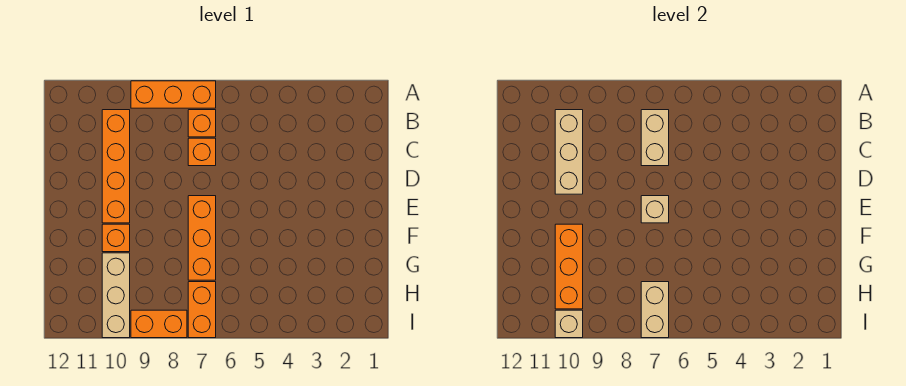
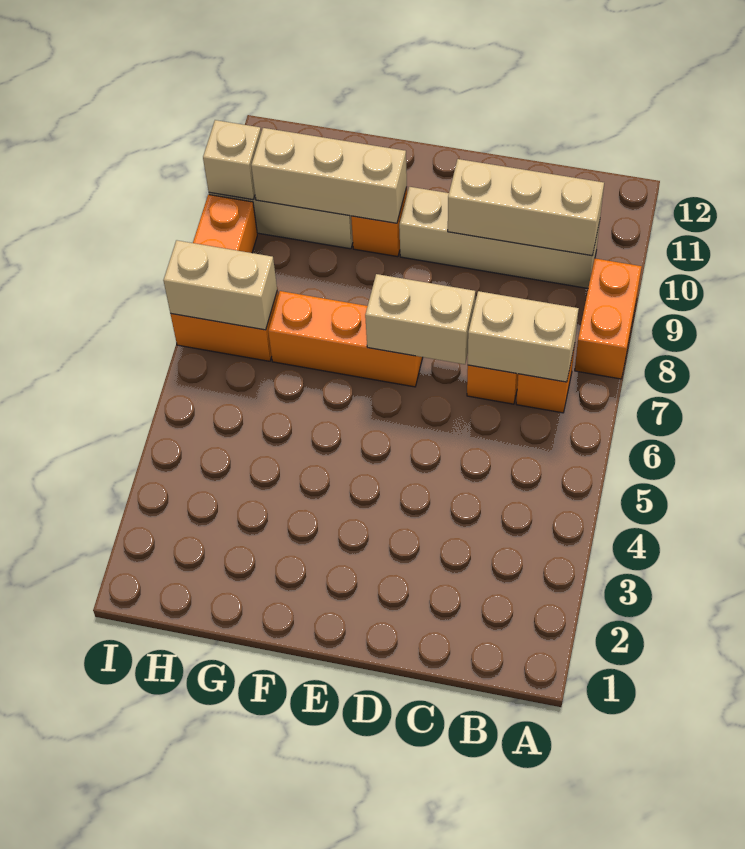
orange brick A7:A9 level 1 -> orange brick A8:A9 level 1
orange brick B10:E10 level 1 -> tan brick B10:E10 level 1
tan brick E7 level 2 -> tan brick D7:E7 level 2
orange brick F10:H10 level 2 -> tan brick F10:H10 level 2

